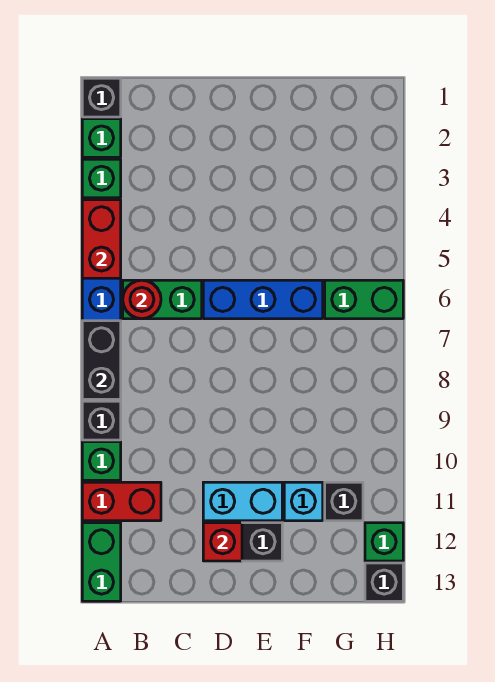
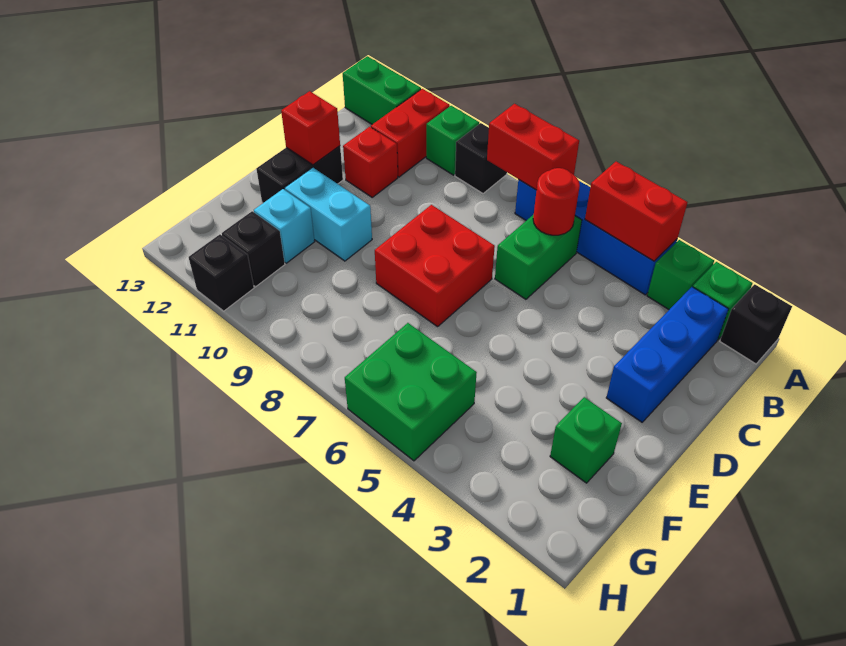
black brick A7:A8 level 2 -> red brick A7:A8 level 2
none -> red brick C11 level 1
blue brick D6:F6 level 1 -> blue brick B2:D2 level 1
none -> red brick D7:E8 level 1
cyan brick D11:E11 level 1 -> cyan brick E10:E11 level 1
green brick G6:H6 level 1 -> green brick G5:H6 level 1
green brick H12 level 1 -> green brick F2 level 1
black brick H13 level 1 -> black brick H11 level 1

